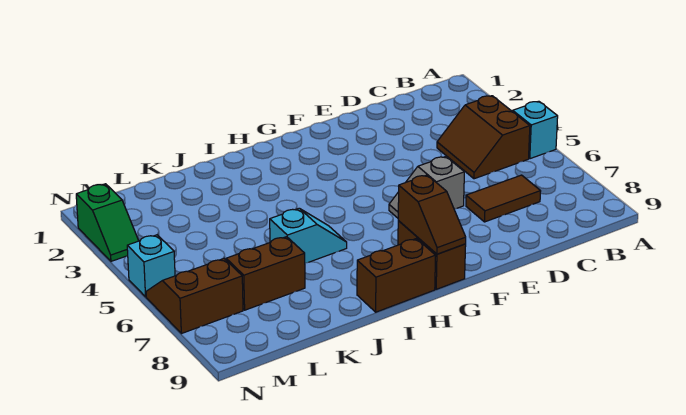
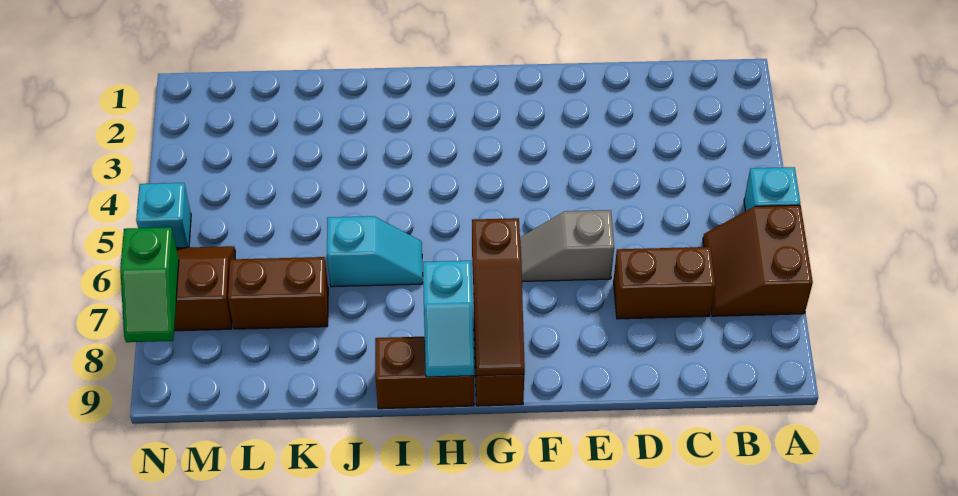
brown slope B4:C5 level 1 top B -> brown slope A6:B7 level 1 top A
brown tile C7:D7 level 1 -> brown brick C7:D7 level 1
brown slope G8:G9 level 2 top 8 -> brown slope G7:G9 level 2 top 7
none -> cyan slope H8:H9 level 2 top 8
green slope N2:N3 level 1 top 2 -> green slope N7:N8 level 2 top 7

